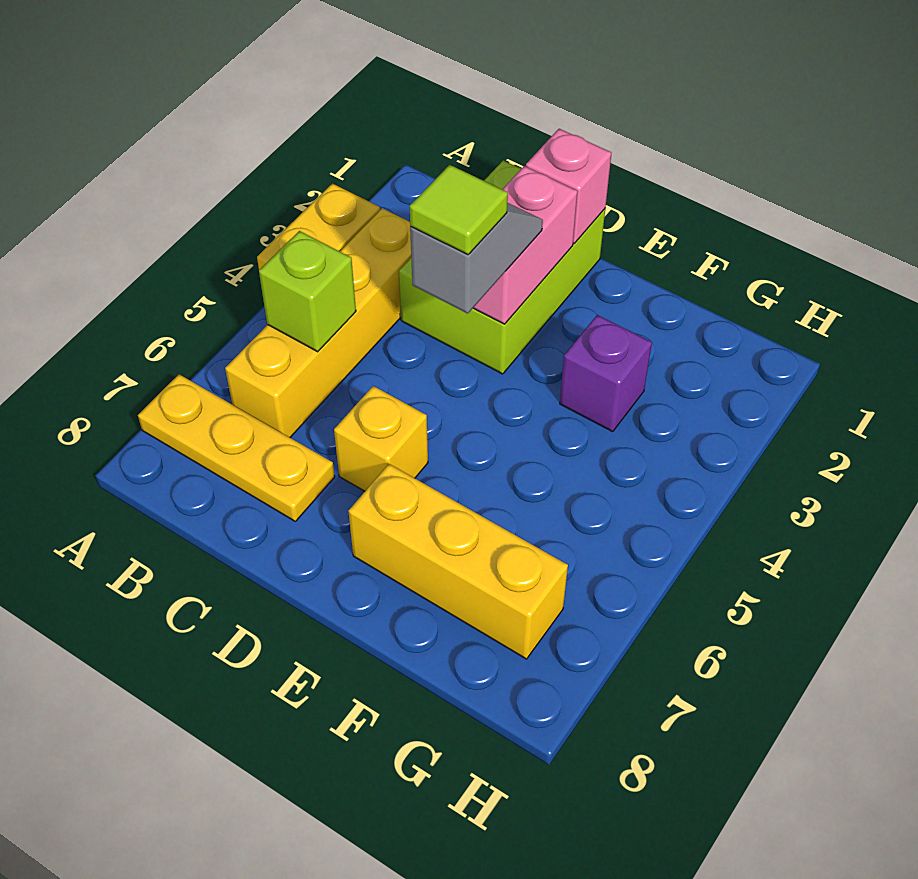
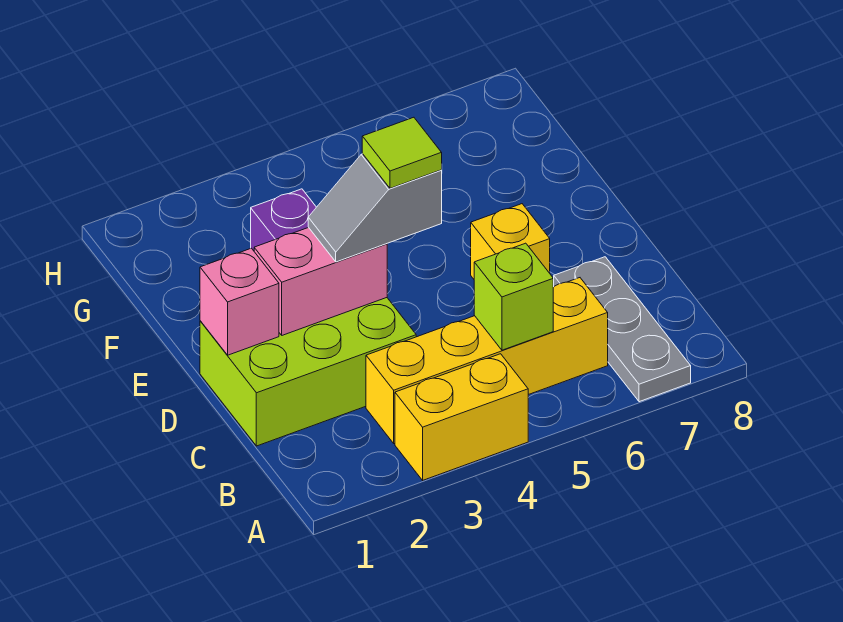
yellow plate A7:C7 level 1 -> grey plate A7:C7 level 1
yellow brick E7:G7 level 1 -> none

